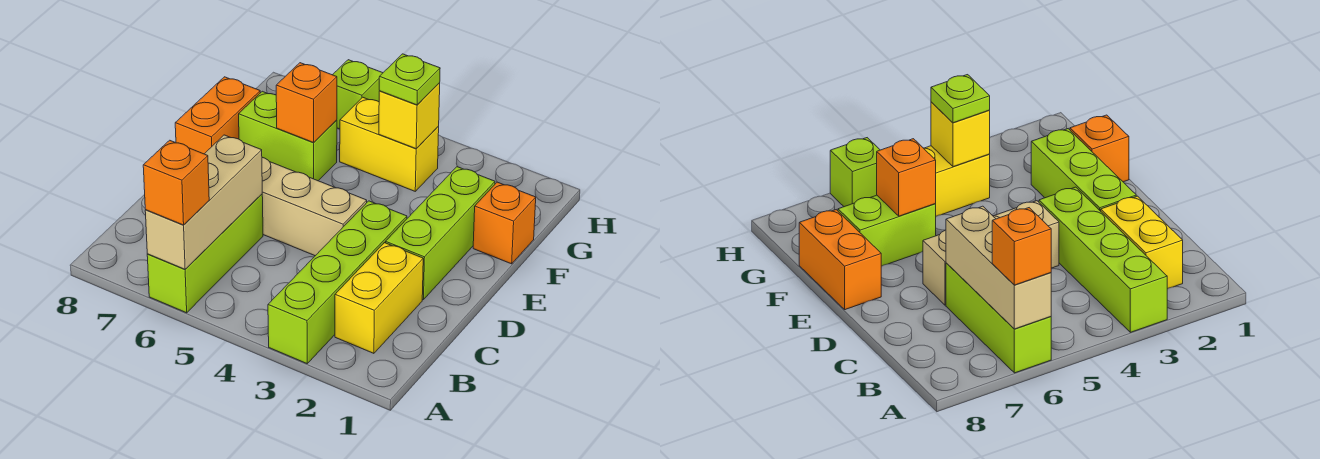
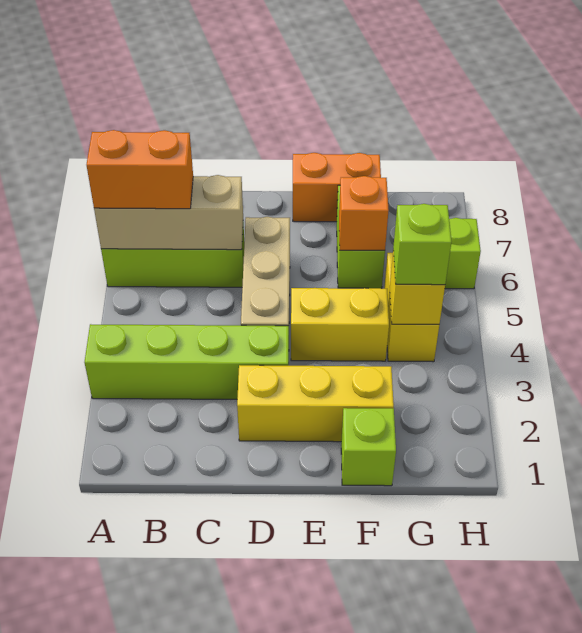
orange brick A6 level 3 -> orange brick A6:B6 level 3
yellow brick B2:C2 level 1 -> yellow brick E4:F4 level 1
lime brick D2:F2 level 1 -> yellow brick D2:F2 level 1
orange brick F1 level 1 -> lime brick F1 level 1
lime plate G4 level 3 -> lime brick G4 level 3

